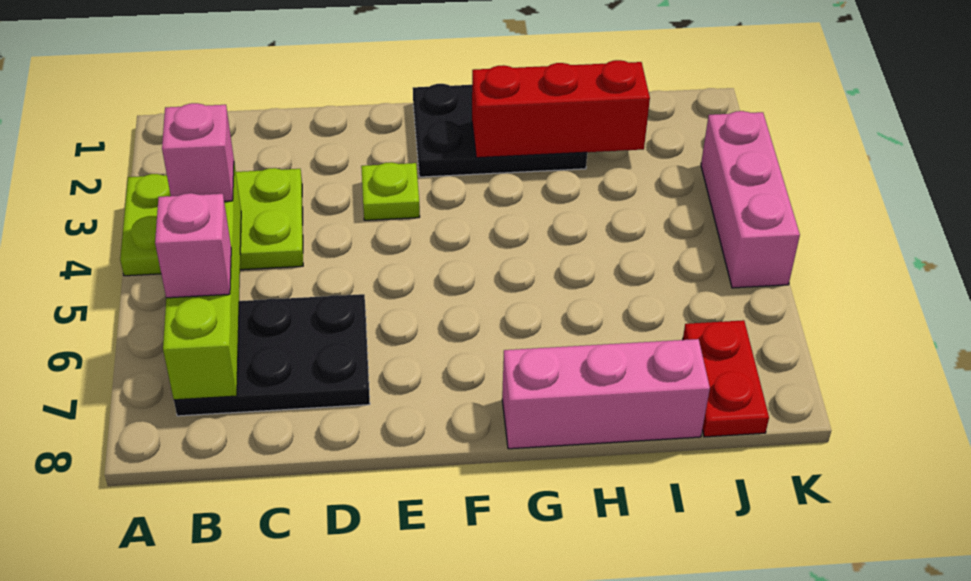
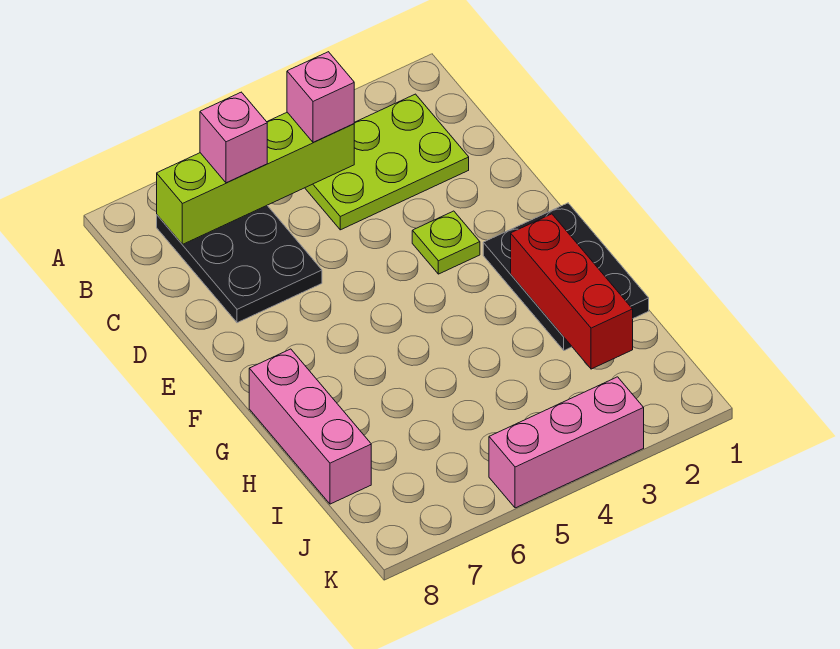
lime plate A3:C4 level 1 -> lime plate B2:C4 level 1
red plate J7:J8 level 1 -> none

